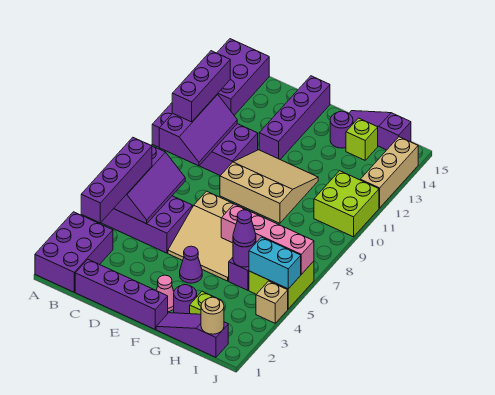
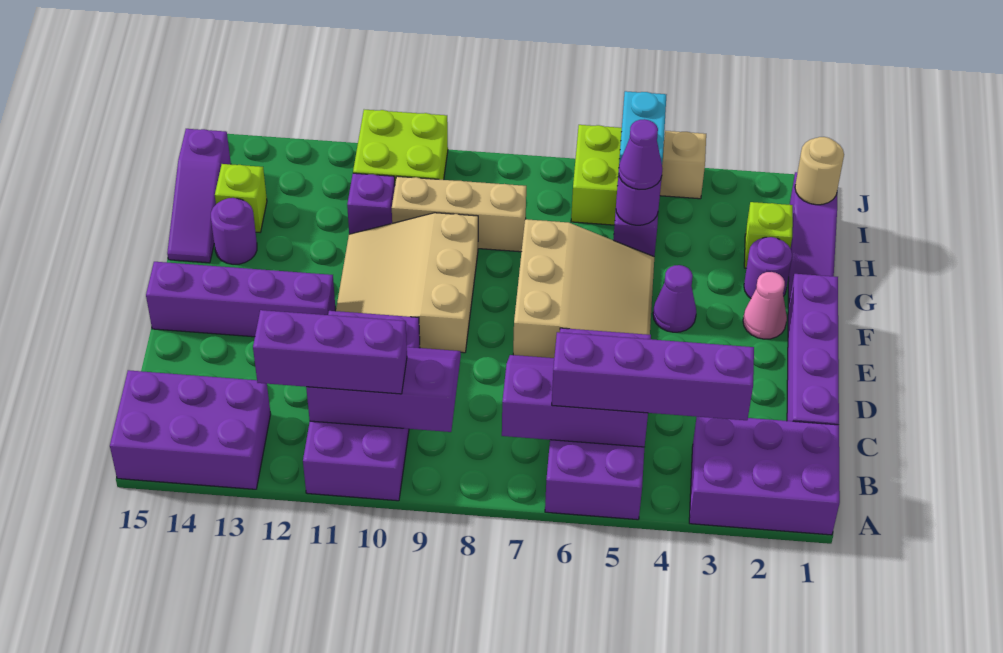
pink brick G6:J6 level 2 -> none
none -> purple brick H11 level 1
tan brick J12:J14 level 1 -> tan brick H8:H10 level 1

